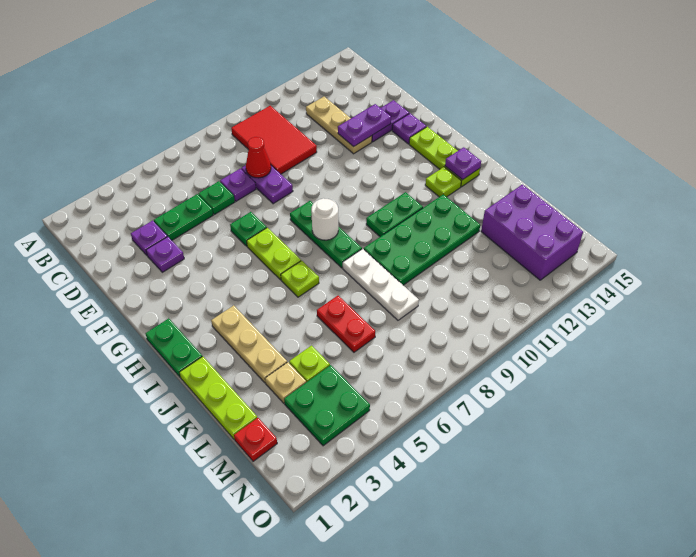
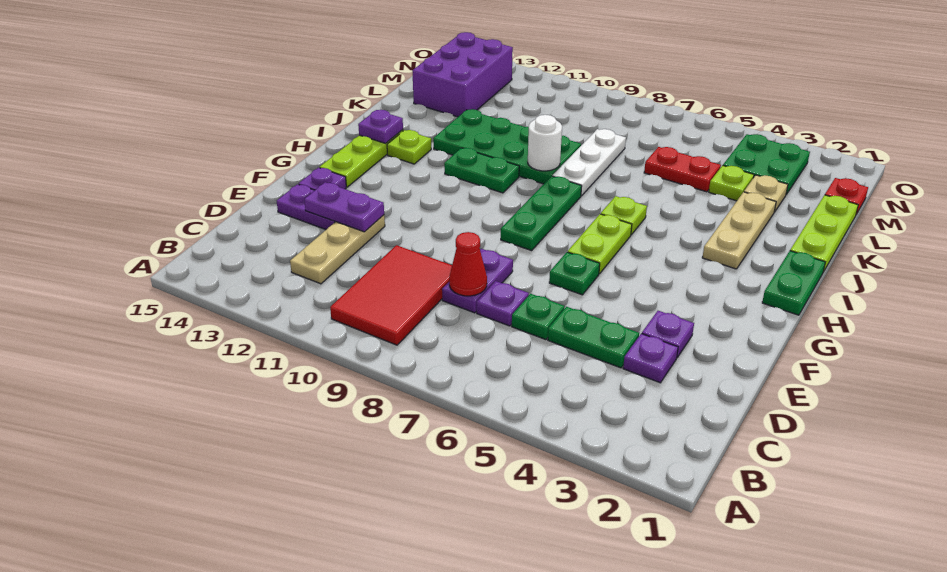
white round brick H8 level 2 -> white round brick J9 level 2
red plate K6:L6 level 1 -> red plate L5:L6 level 1

